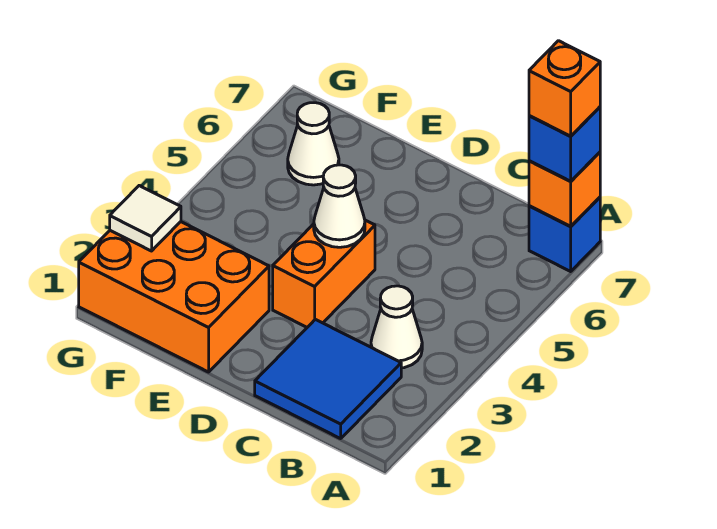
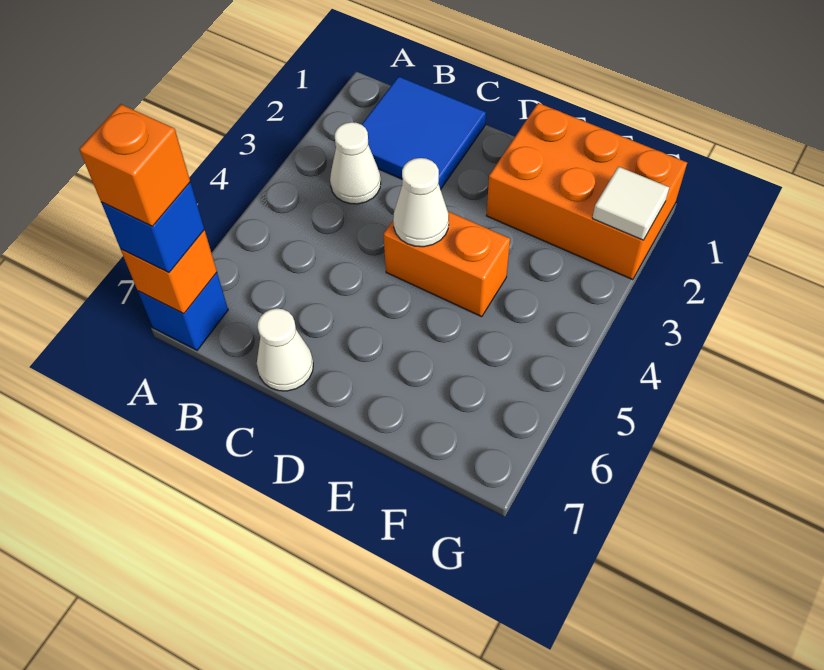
orange brick D3:D4 level 1 -> orange brick D4:E4 level 1
white cone F6 level 1 -> white cone C7 level 1

